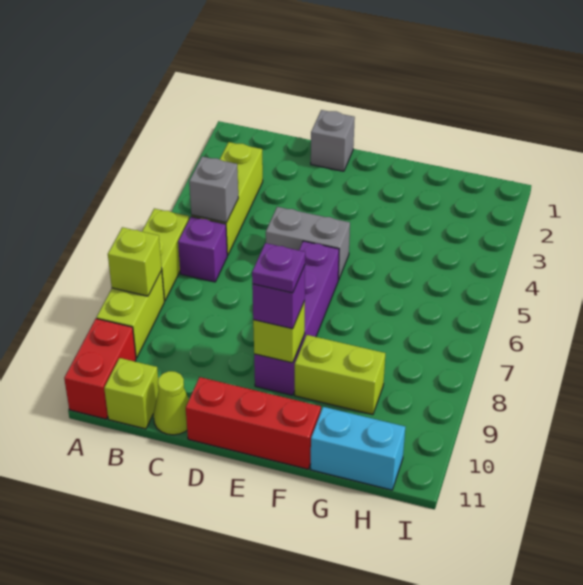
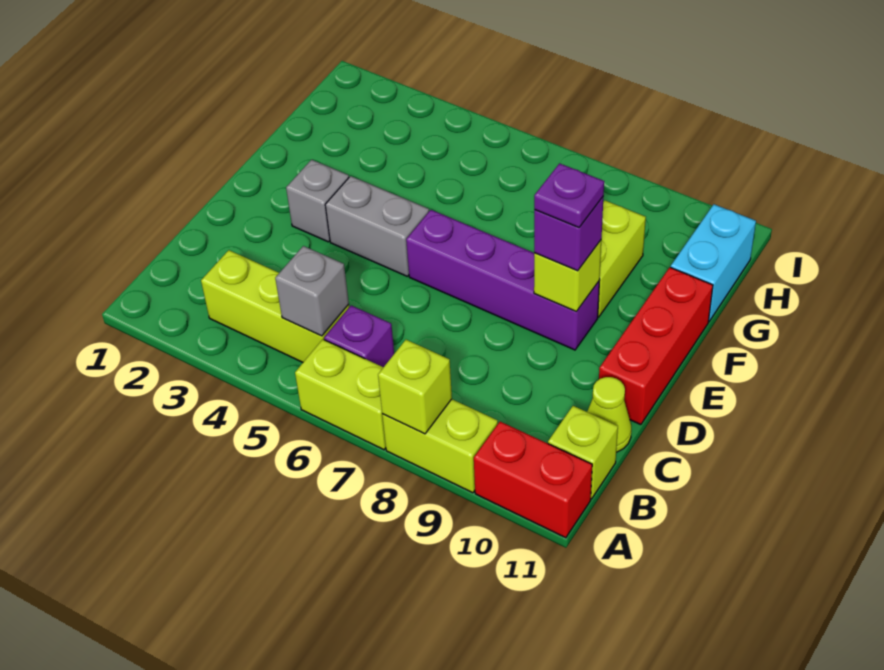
grey brick D1 level 1 -> grey brick E3 level 1
grey brick D5:E5 level 1 -> grey brick E4:E5 level 1

